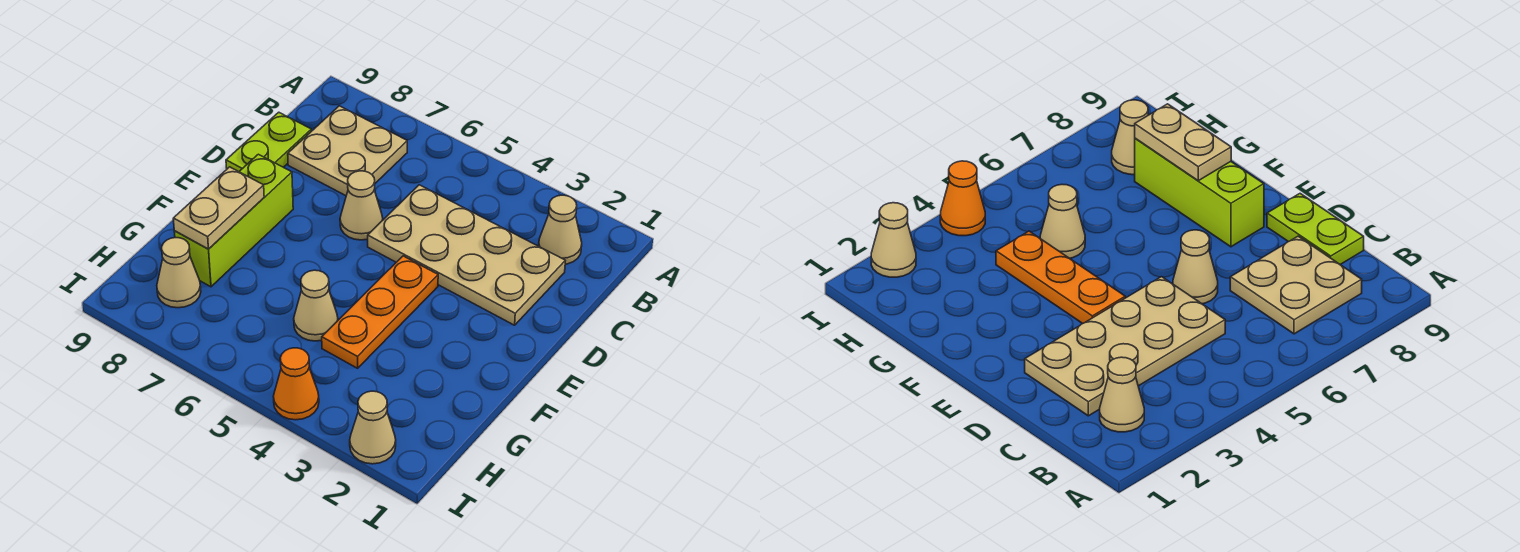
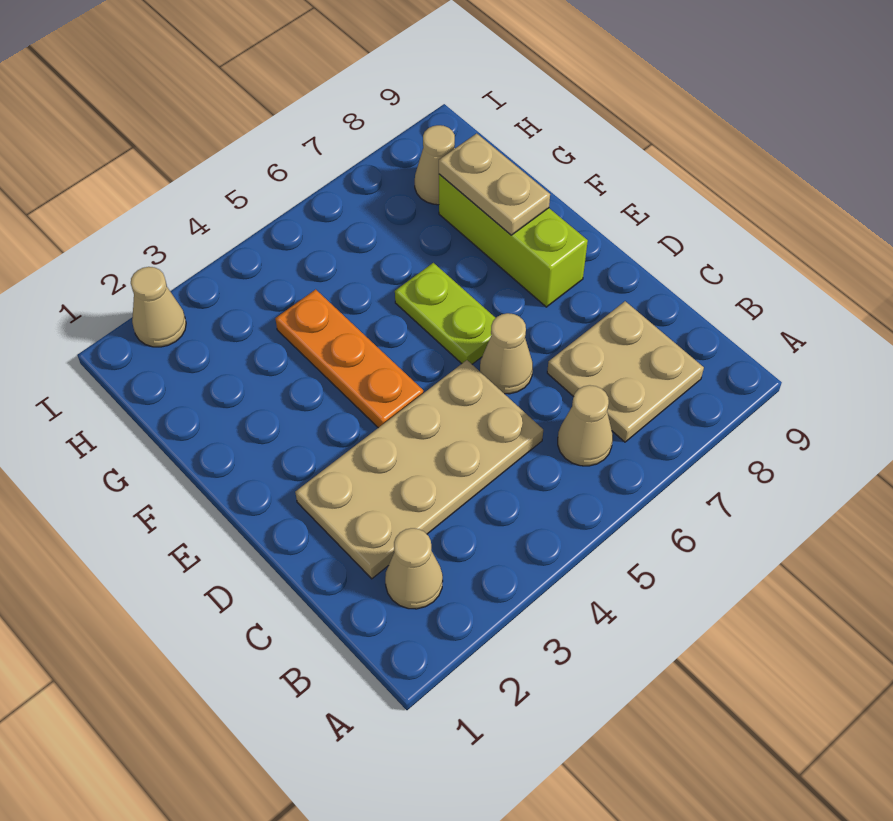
lime plate C9:D9 level 1 -> lime plate E6:F6 level 1
tan cone G5 level 1 -> tan cone B6 level 1
orange cone I4 level 1 -> none

